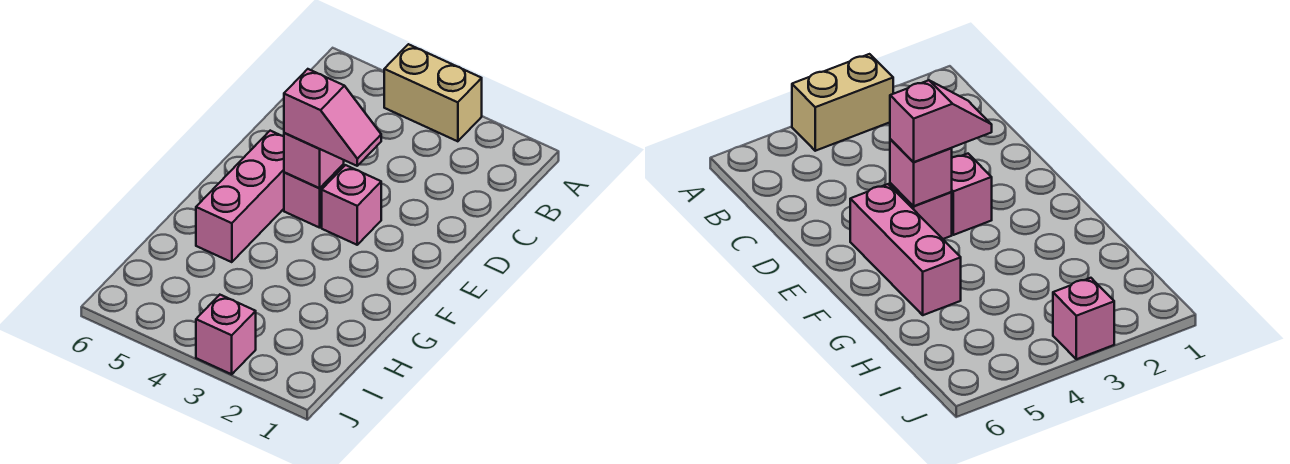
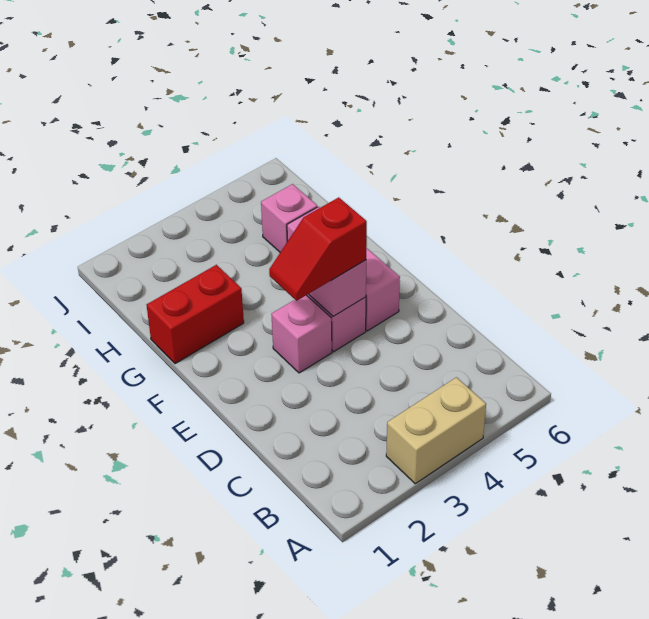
pink slope E3:E4 level 3 top 4 -> red slope E3:E4 level 3 top 4
none -> red brick G1:G2 level 1
pink brick J3 level 1 -> pink brick H5 level 1

